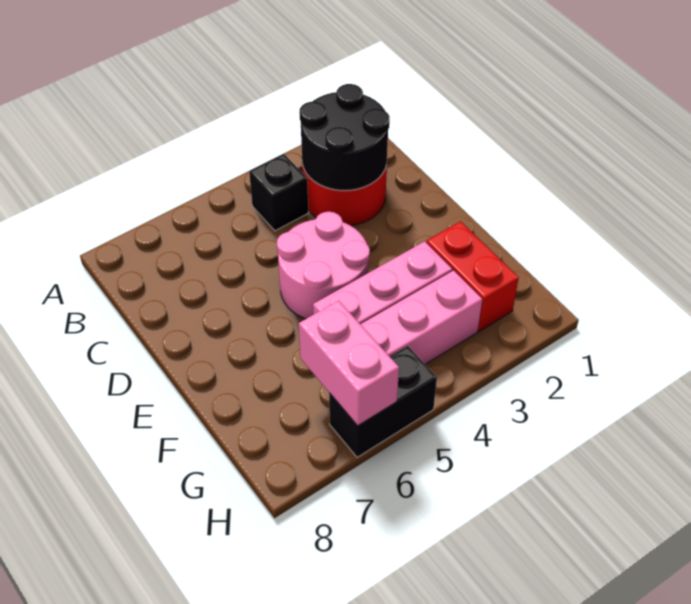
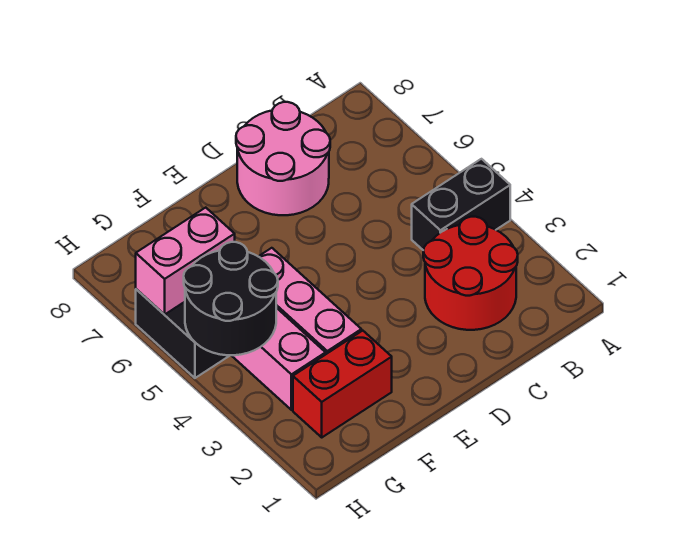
black round brick B2:C3 level 2 -> black round brick G4:H5 level 2
black brick B4 level 1 -> black brick A4:B4 level 1
pink round brick D4:E5 level 1 -> pink round brick C7:D8 level 1

